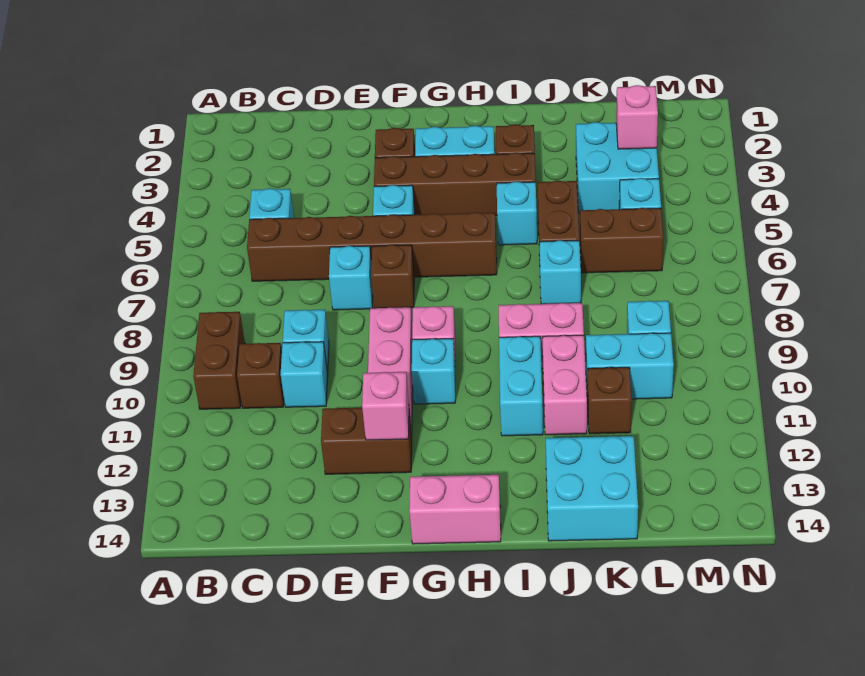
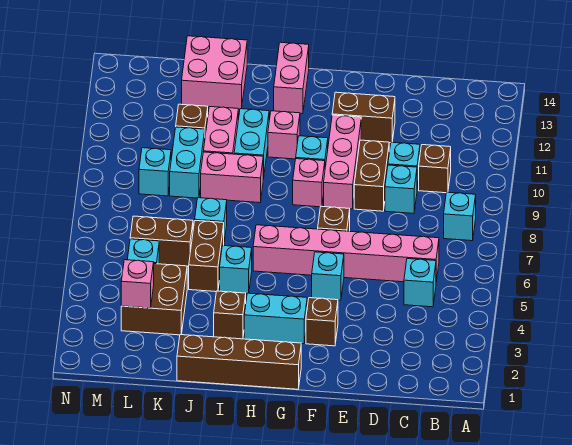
brown brick B9:B10 level 1 -> brown brick E9:E10 level 1
brown brick C6:H6 level 1 -> pink brick C6:H6 level 1
cyan brick E7 level 1 -> cyan brick B8 level 1
brown brick F4:I4 level 1 -> brown brick G1:J1 level 1
pink brick F12 level 2 -> pink brick H11 level 1
pink brick G14:H14 level 1 -> pink brick H13:H14 level 1
cyan brick J13:K14 level 1 -> pink brick J13:K14 level 1
cyan brick K3:L4 level 1 -> brown brick K3:L4 level 1
cyan brick K10:L10 level 1 -> cyan brick K9:K10 level 1

